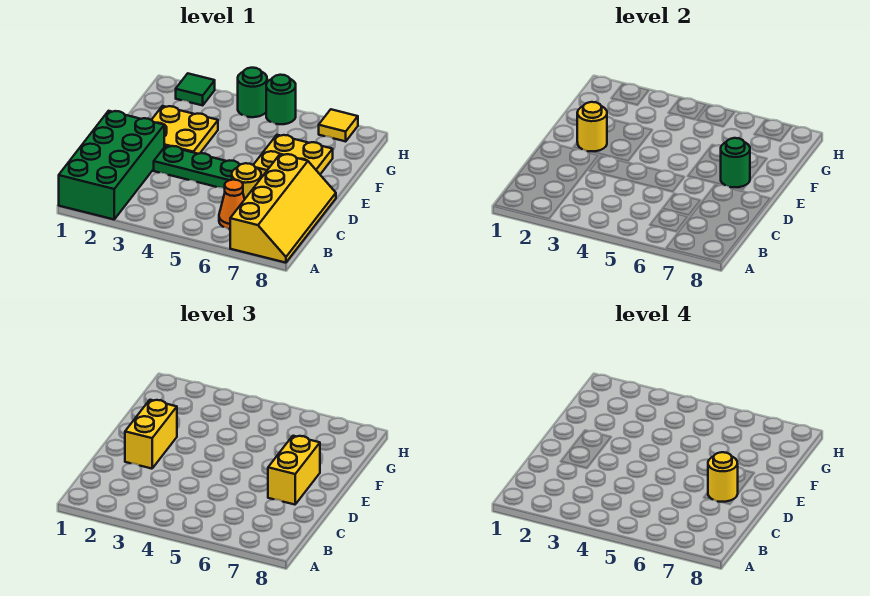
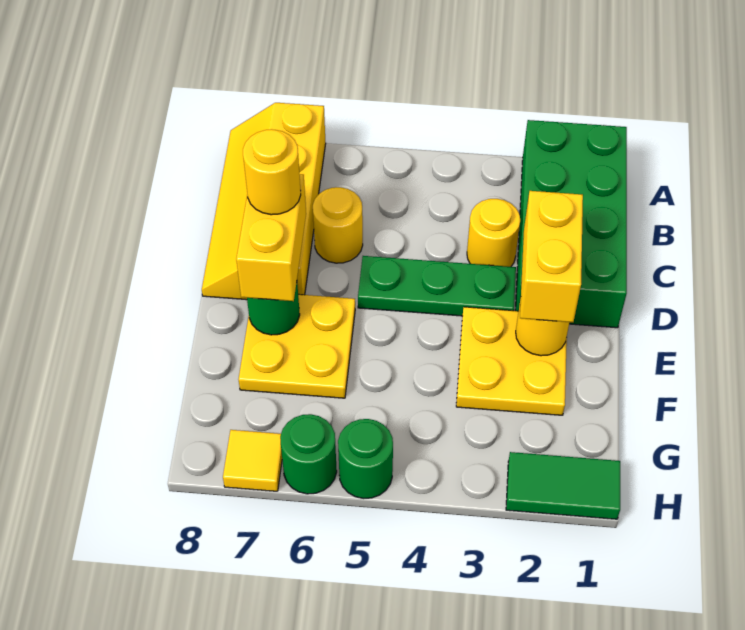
orange cone B6 level 1 -> none
none -> yellow round brick C3 level 1
green tile H2 level 1 -> green tile H1:H2 level 1
green round brick H4 level 1 -> green round brick H6 level 1

